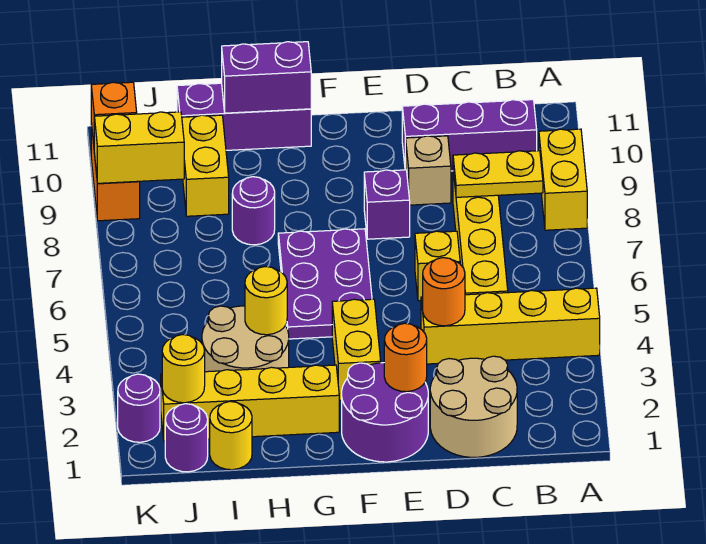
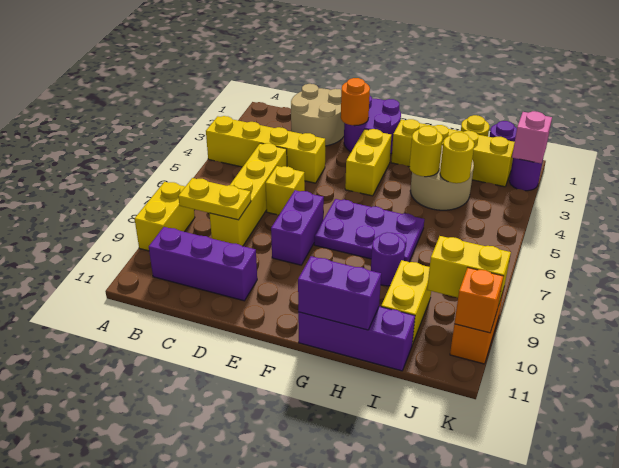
orange round brick D4 level 2 -> none
tan brick D9 level 1 -> none
purple brick E8 level 1 -> purple brick E7:E8 level 1
purple plate F5:G7 level 1 -> purple plate F6:H7 level 1
yellow round brick J2 level 2 -> yellow round brick I4 level 2
none -> pink brick K2 level 2

